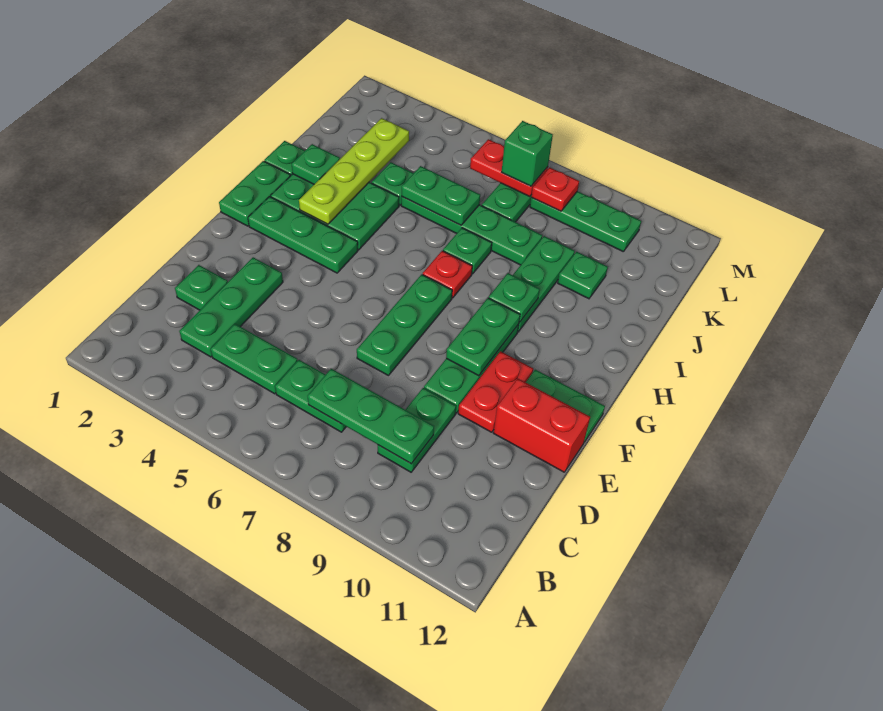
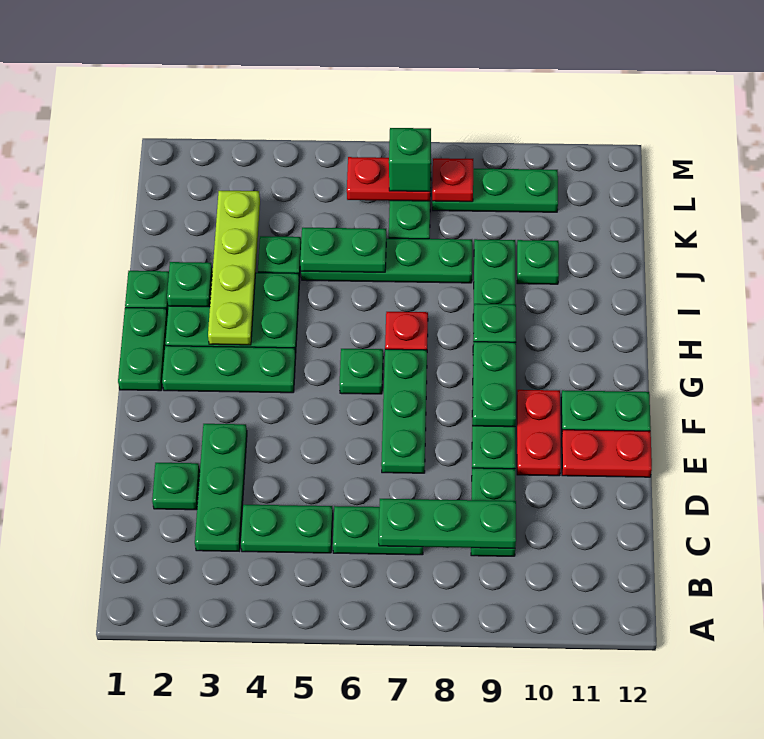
red brick E11:E12 level 1 -> red plate E11:E12 level 1
green plate I7 level 1 -> green plate G6 level 1

